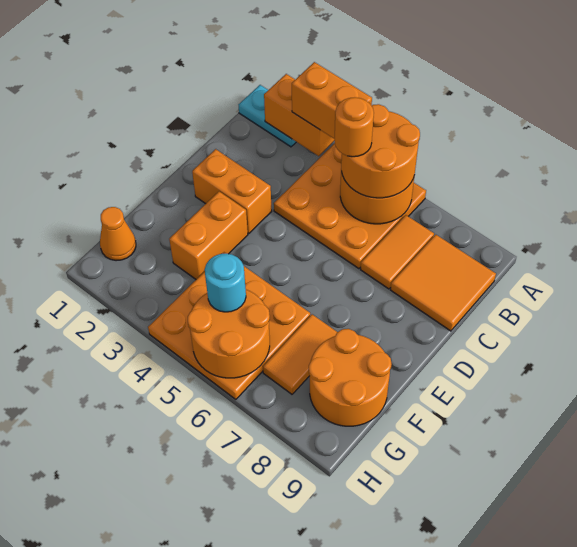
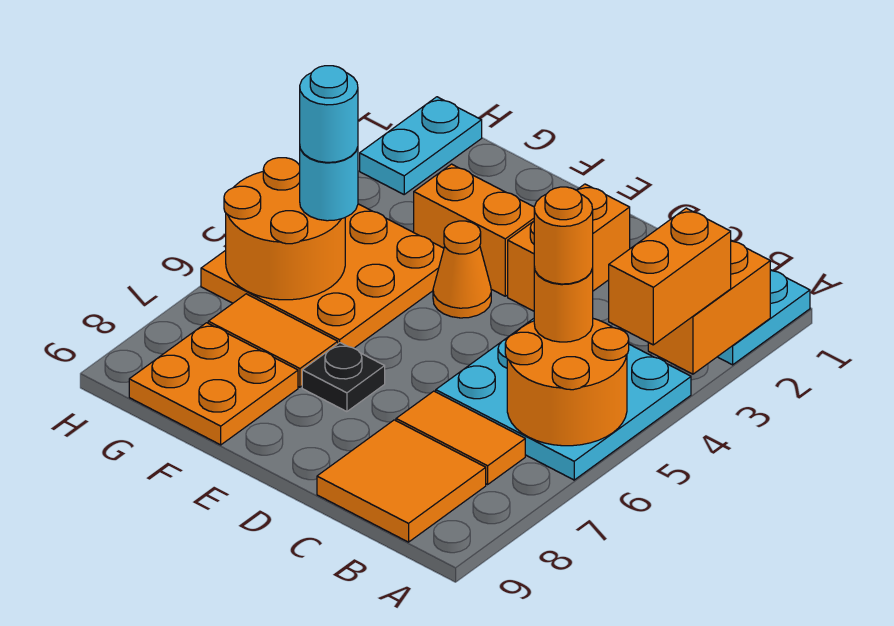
orange plate A4:C6 level 1 -> cyan plate A4:C6 level 1
orange round brick A5:B6 level 3 -> orange round brick B5 level 3
none -> black plate E7 level 1
orange round brick F8:G9 level 1 -> orange plate F8:G9 level 1
orange cone G1 level 1 -> orange cone E4 level 1
none -> cyan round brick G5 level 4
none -> cyan plate H1:H2 level 1

